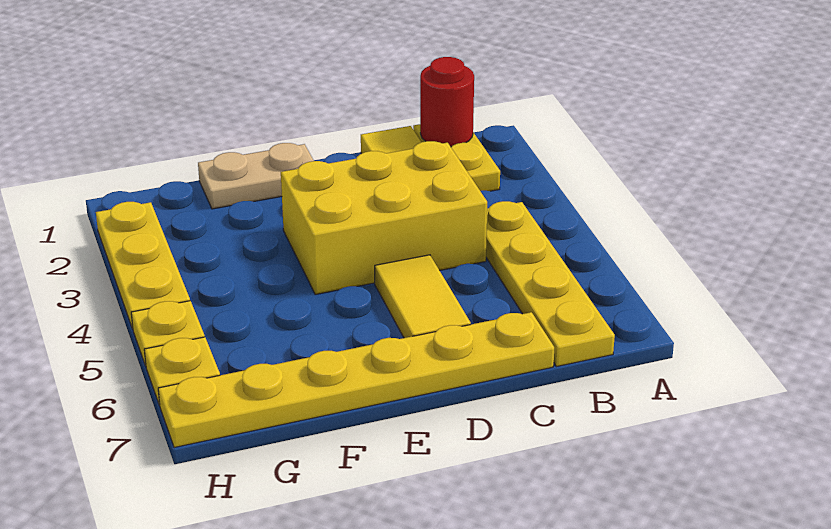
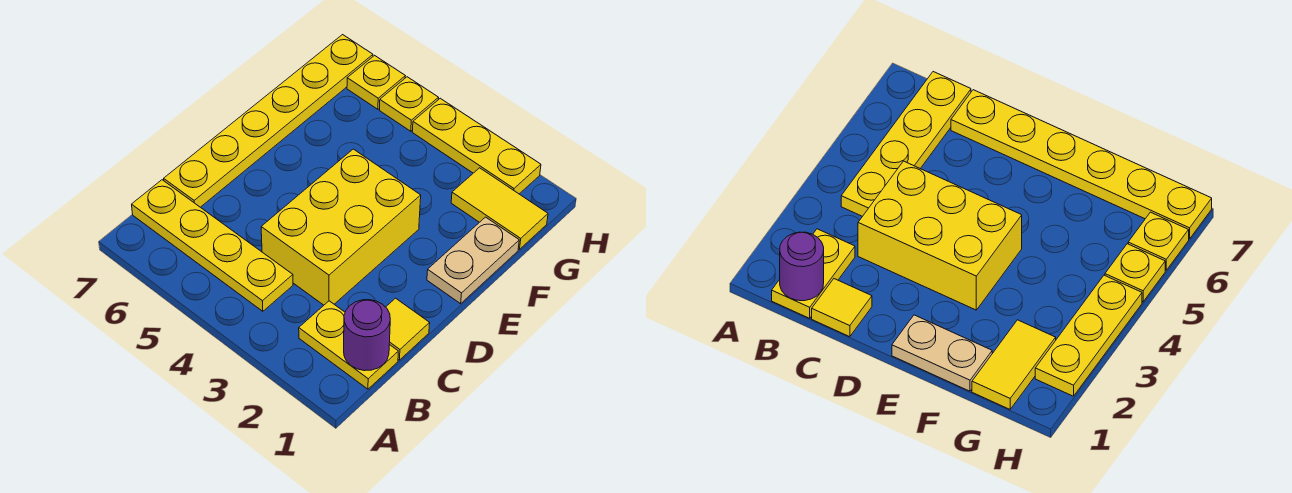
red round brick B1 level 2 -> purple round brick B1 level 2
yellow tile D5:D6 level 1 -> yellow tile G1:G2 level 1

